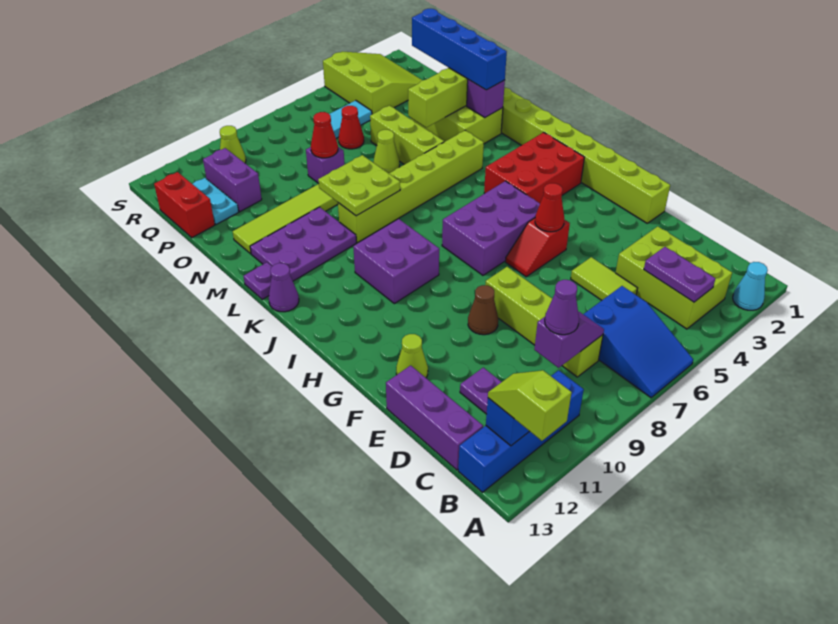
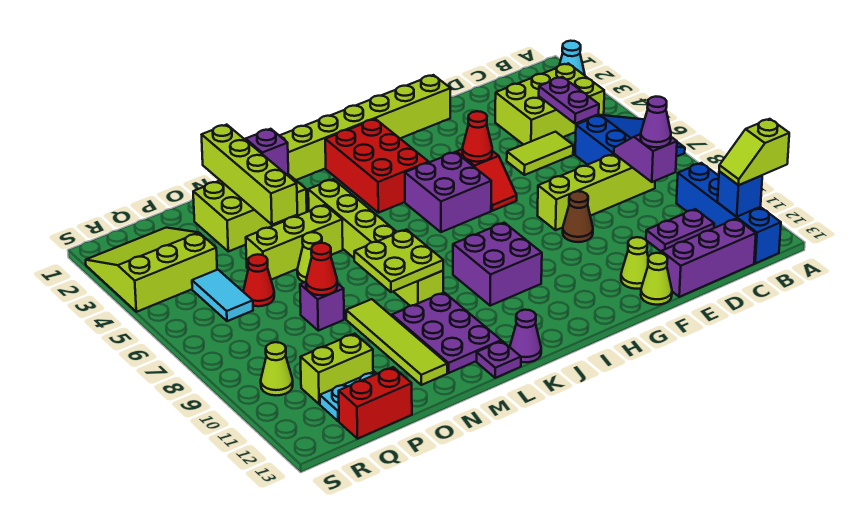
purple plate B4:C4 level 2 -> purple plate C4:C5 level 2
none -> lime cone F13 level 1
purple brick H5:I7 level 1 -> purple brick H5:I6 level 1
blue brick M2:P2 level 3 -> none
purple brick P11:Q11 level 1 -> lime brick P11:Q11 level 1

